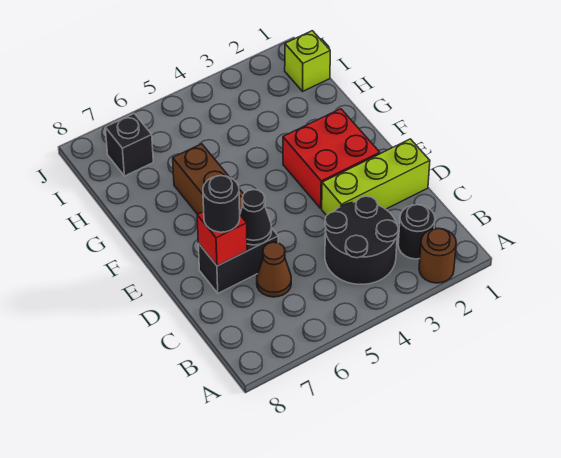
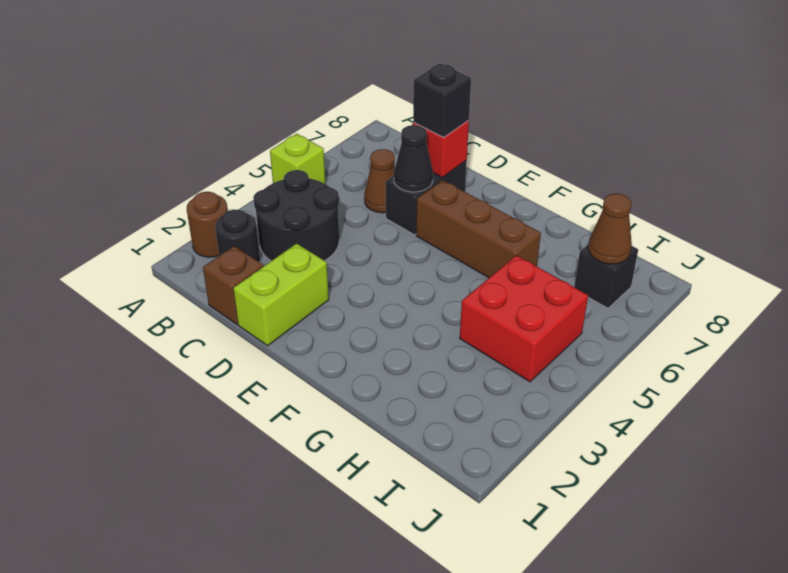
none -> brown brick C1 level 1
lime brick D1:D3 level 1 -> lime brick D1:D2 level 1
black round brick D7 level 3 -> black brick D7 level 3
red brick E2:F3 level 1 -> red brick H4:I5 level 1
lime brick I1 level 1 -> lime brick A5 level 1
none -> brown cone I7 level 2

